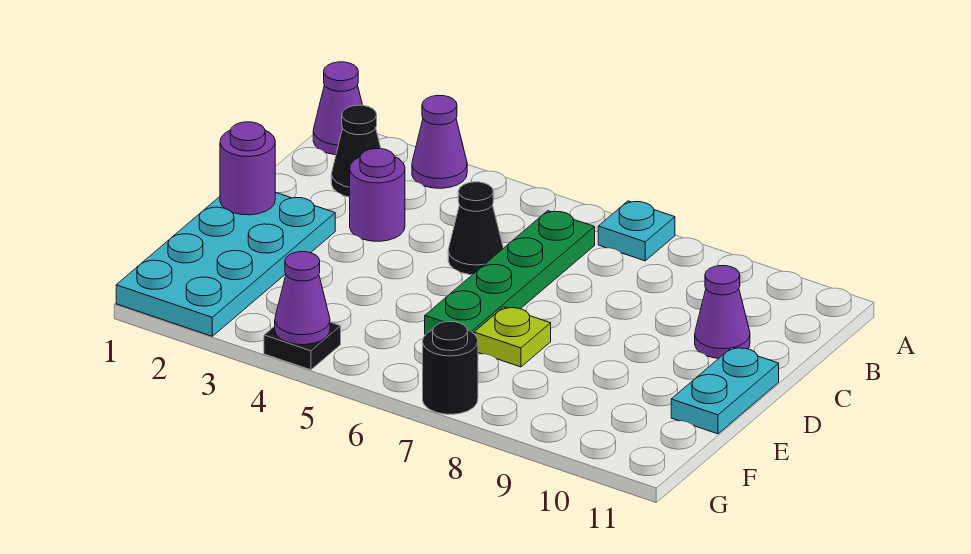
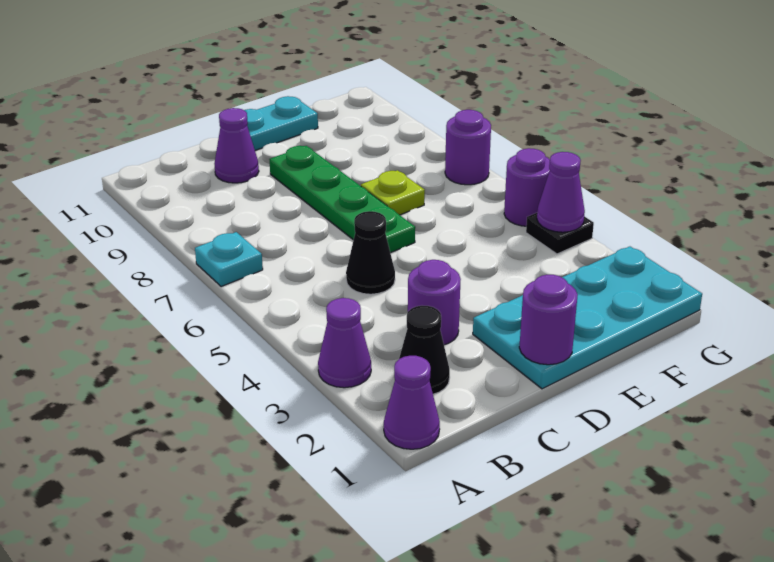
green plate B6:E6 level 1 -> green plate D6:D9 level 1
none -> purple round brick G5 level 1
black round brick G7 level 1 -> purple round brick G7 level 1

